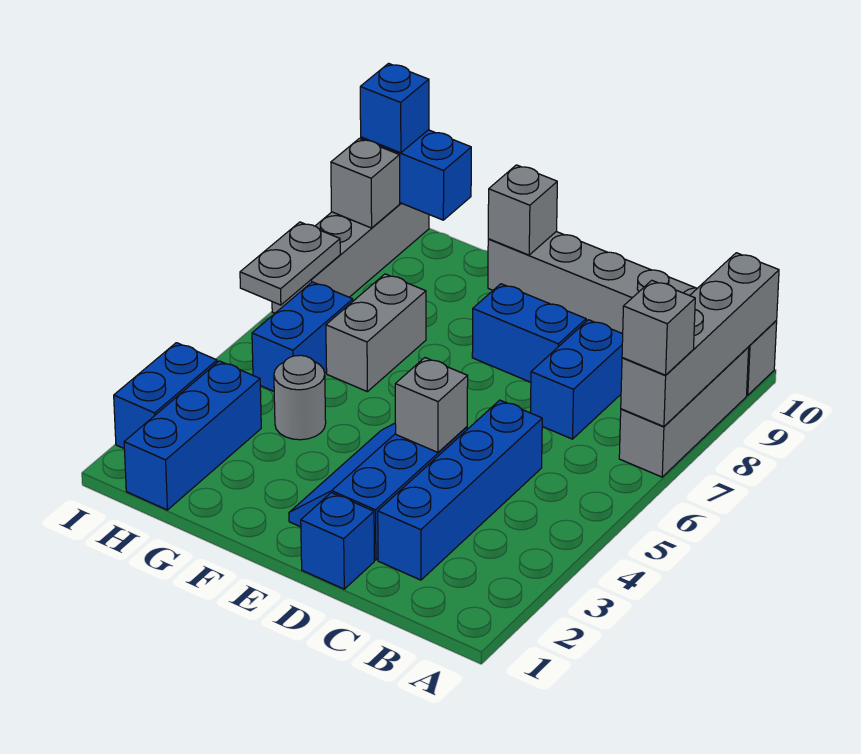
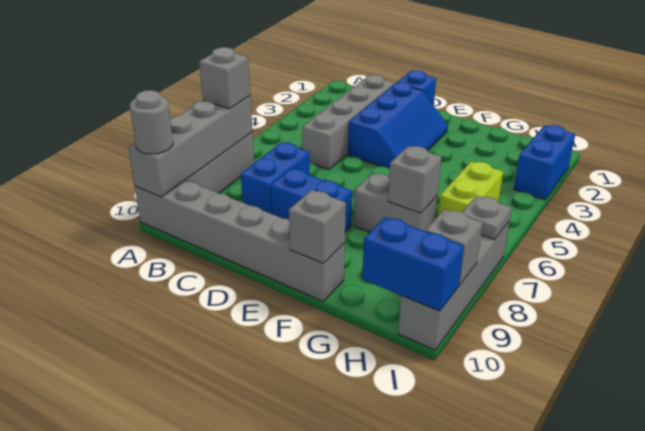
blue brick C2:C5 level 1 -> grey brick C2:C5 level 1
grey brick D4 level 2 -> grey brick G7 level 2
grey round brick G4 level 1 -> grey round brick A10 level 3
grey brick G6:G7 level 1 -> grey brick F7:G7 level 1
blue brick H1:H3 level 1 -> none
blue brick H5:H6 level 1 -> lime brick H5:H6 level 1
grey plate I6:I7 level 2 -> grey plate I7 level 2
blue brick I10 level 3 -> none

